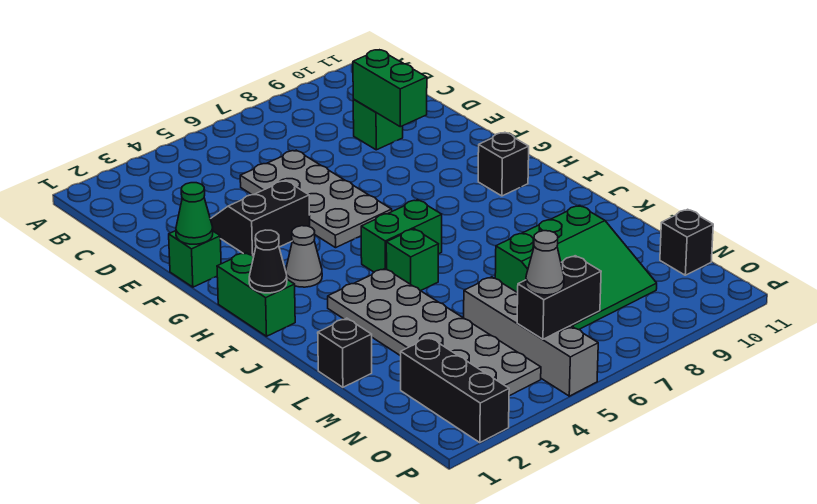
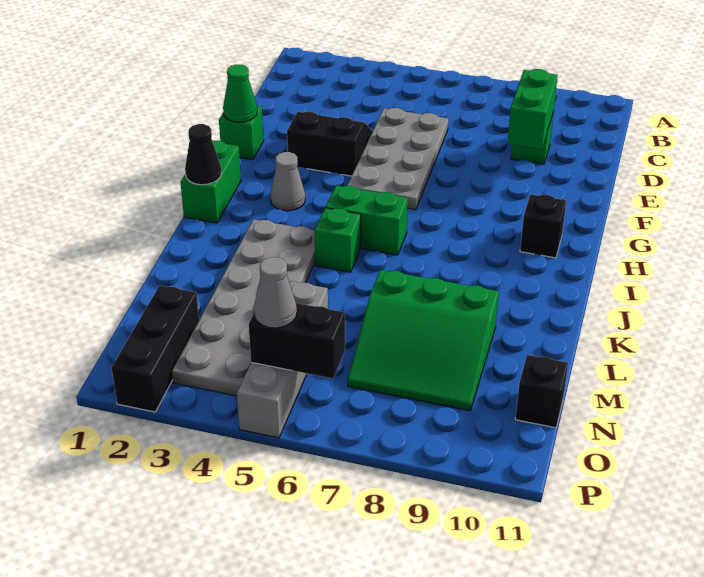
black brick L1 level 1 -> none

